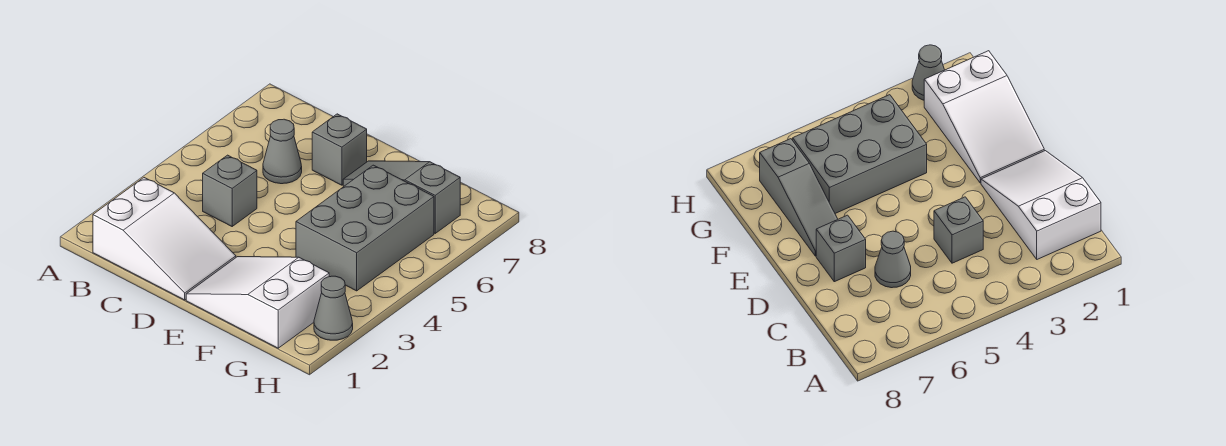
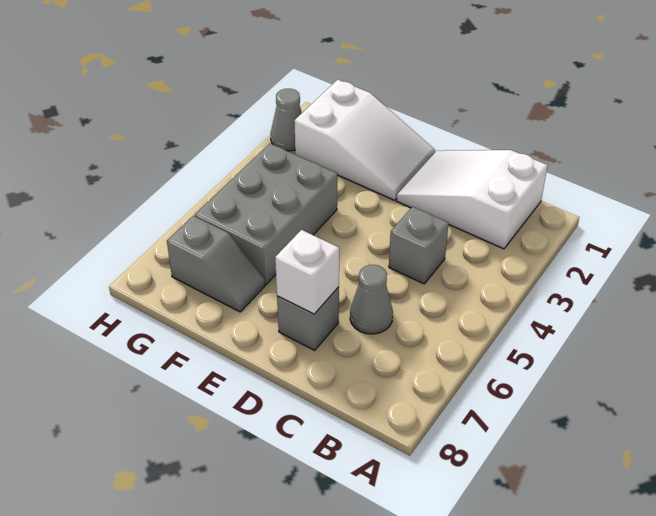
none -> white brick D7 level 2
grey slope E7:G7 level 1 top G -> grey slope F7:G7 level 1 top G

